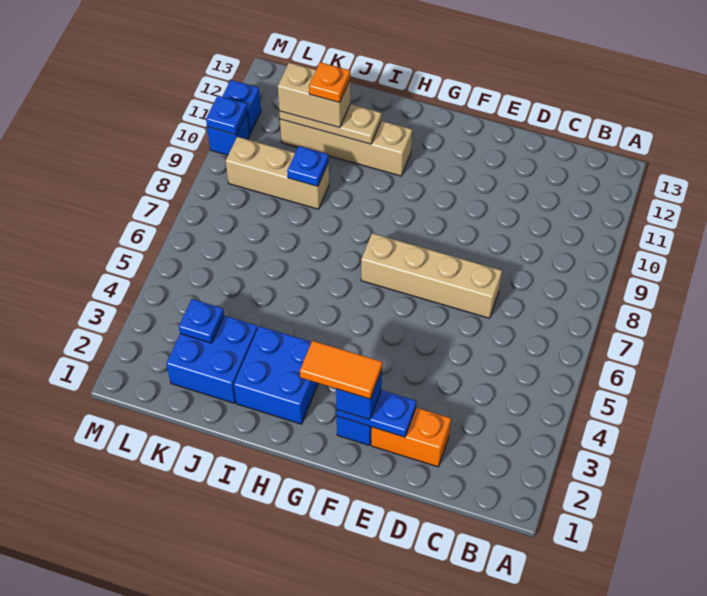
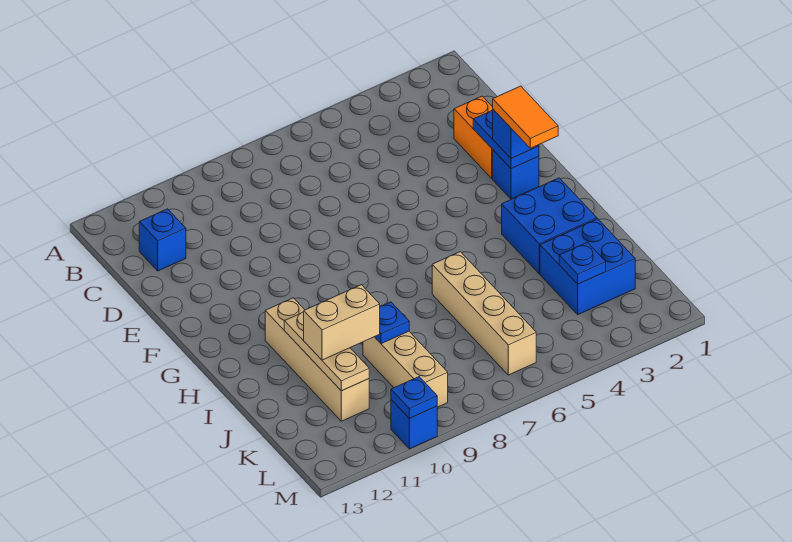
tan brick D7:G7 level 1 -> tan brick I6:L6 level 1
tan brick J11:K11 level 3 -> tan brick J10:J11 level 3
orange plate J11 level 4 -> none
blue brick M11 level 1 -> blue brick C12 level 1

